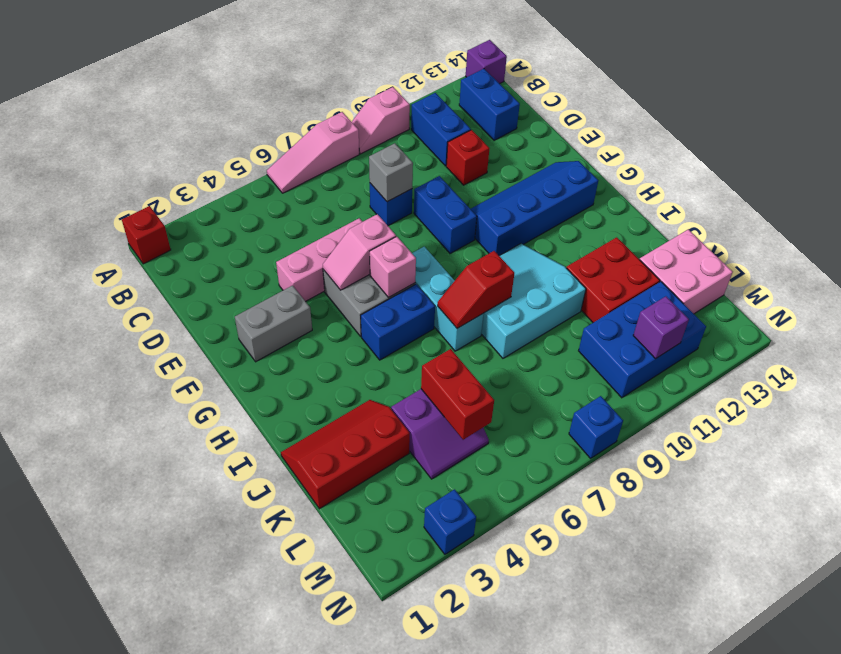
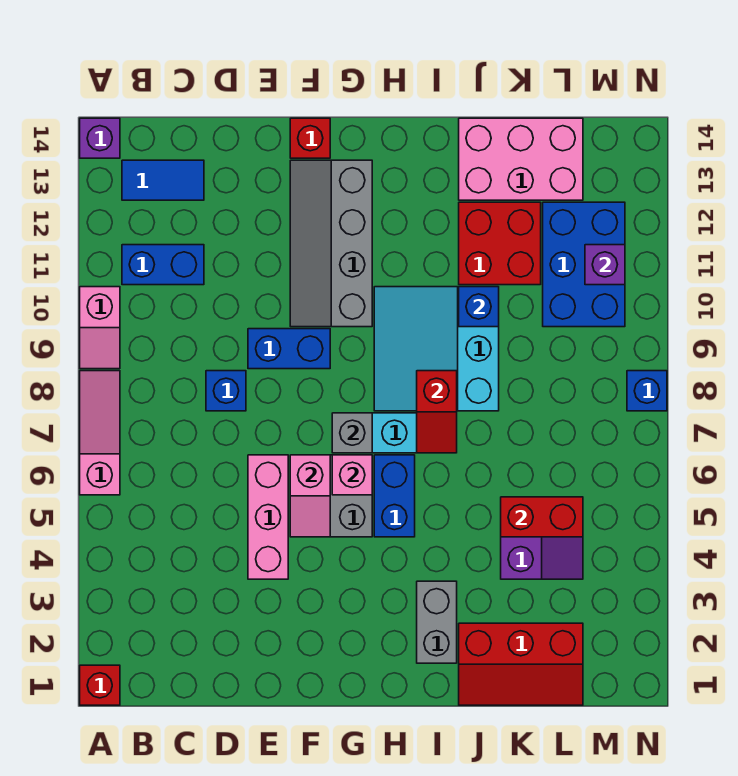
pink slope A6:A8 level 1 top 8 -> pink slope A6:A8 level 1 top 6
blue brick B13:C13 level 1 -> blue tile B13:C13 level 1
grey brick D8 level 2 -> grey brick G7 level 2
red brick D11 level 1 -> red brick F14 level 1
grey brick F2:F3 level 1 -> grey brick I2:I3 level 1
blue slope F10:G13 level 1 top G -> grey slope F10:G13 level 1 top G
red slope J1:K3 level 1 top K -> red slope J1:L2 level 1 top 2
pink brick K13:L14 level 1 -> pink brick J13:L14 level 1
blue brick N3 level 1 -> blue brick J10 level 2

